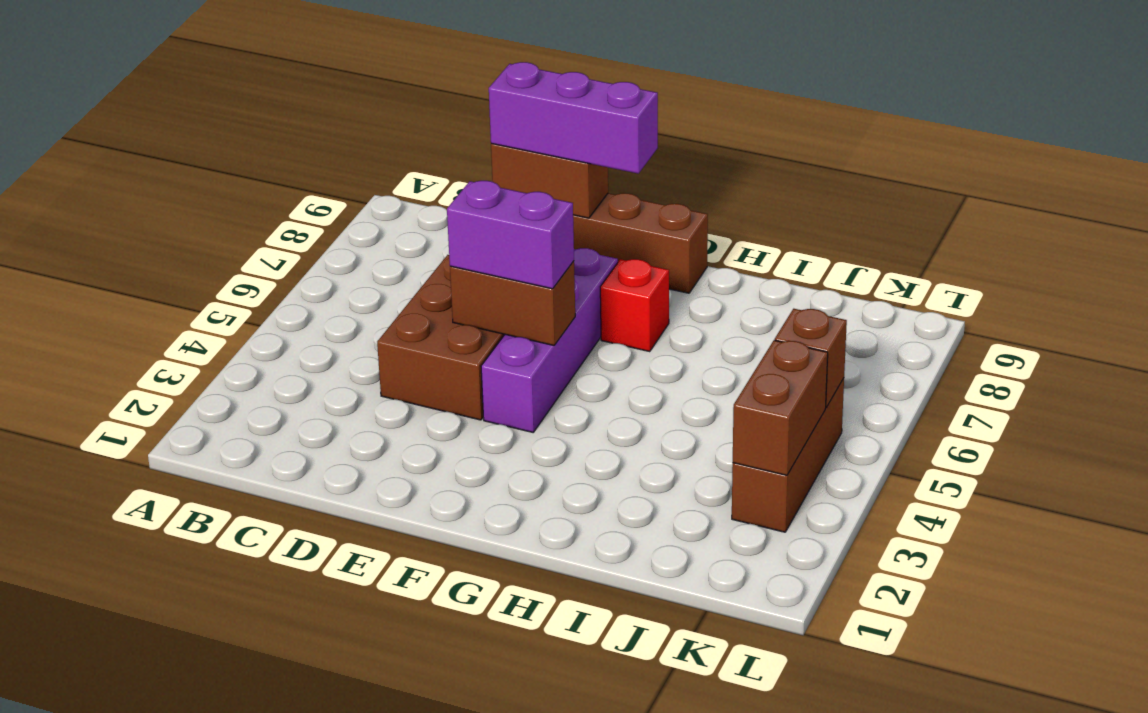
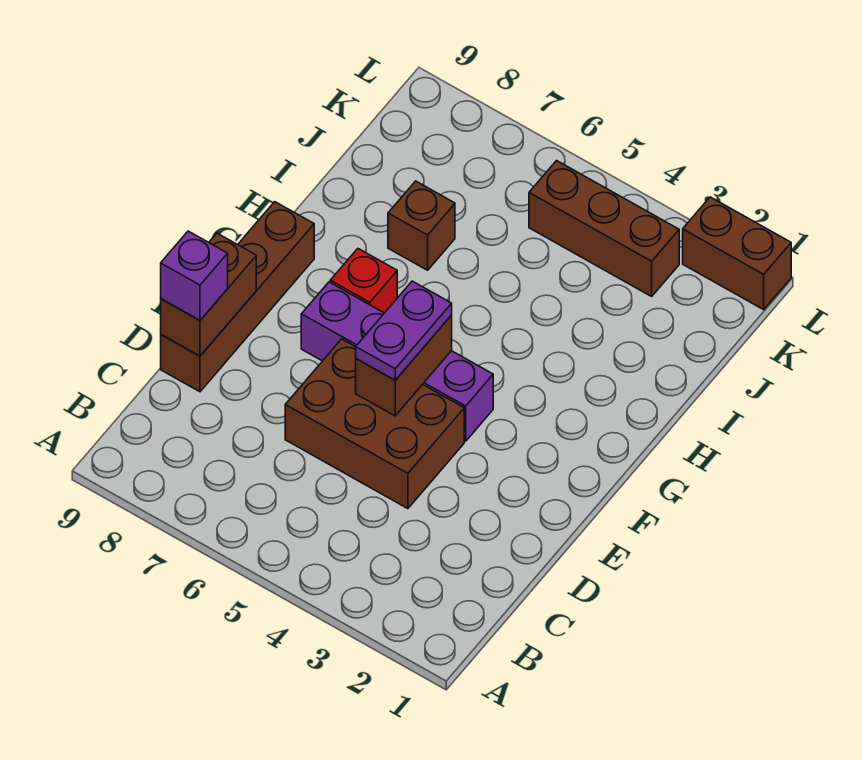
purple brick D9:F9 level 3 -> purple brick D9 level 3
purple brick E5:F5 level 3 -> purple plate E5:F5 level 3
brown brick K3:K4 level 2 -> brown brick L1:L2 level 1
brown brick K5 level 2 -> brown brick I7 level 1

